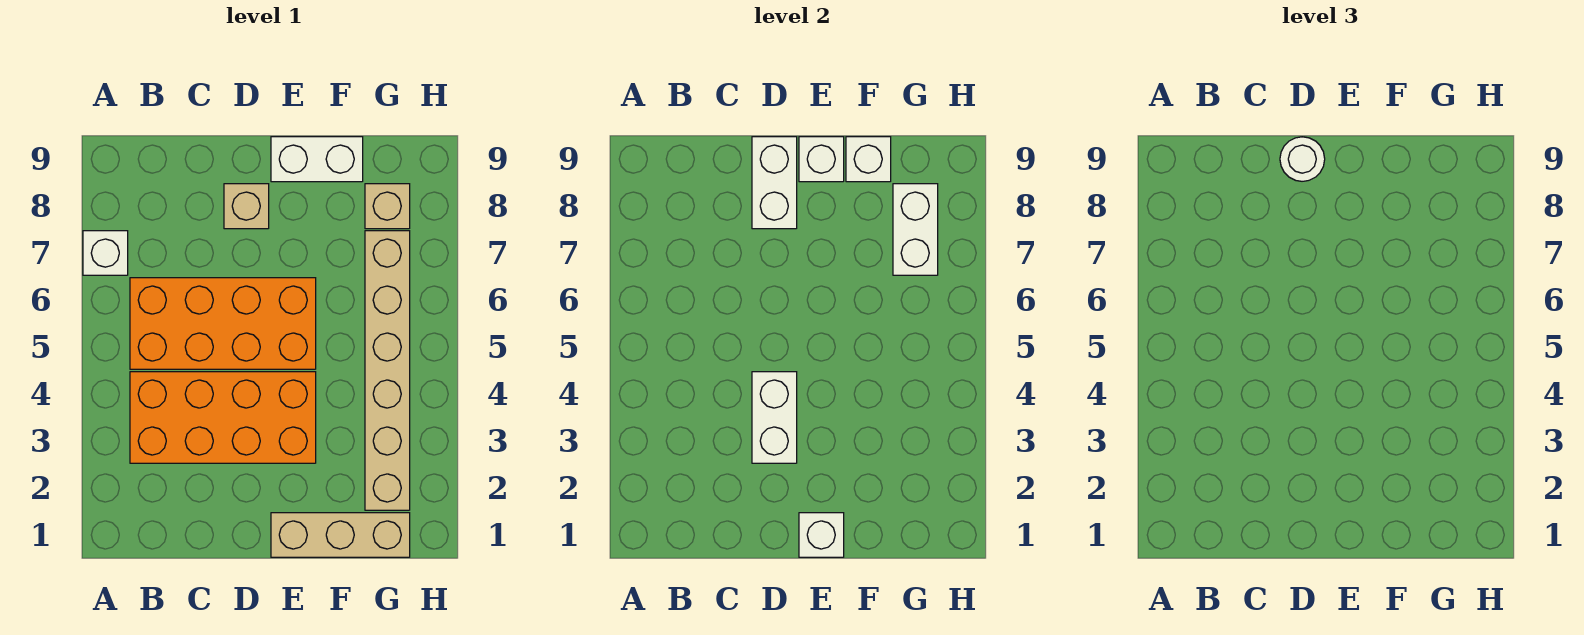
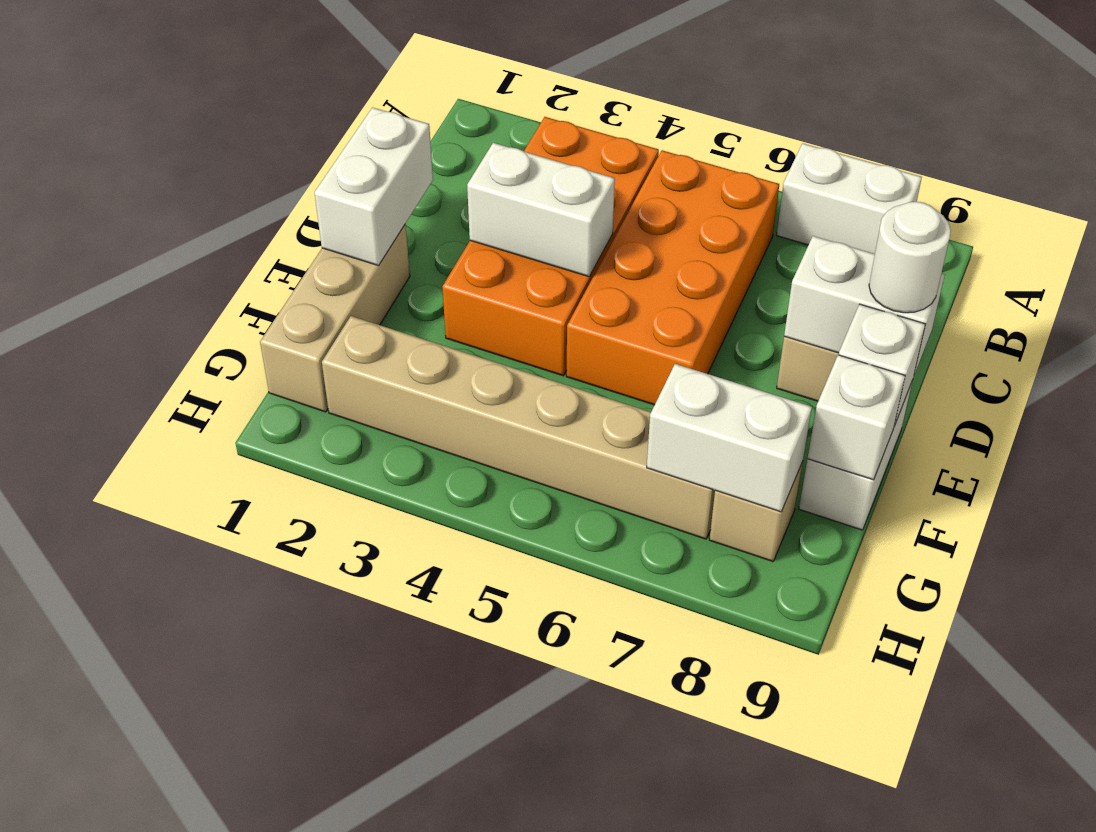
white brick A7 level 1 -> white brick A7:A8 level 1
white brick E1 level 2 -> white brick D1:E1 level 2

